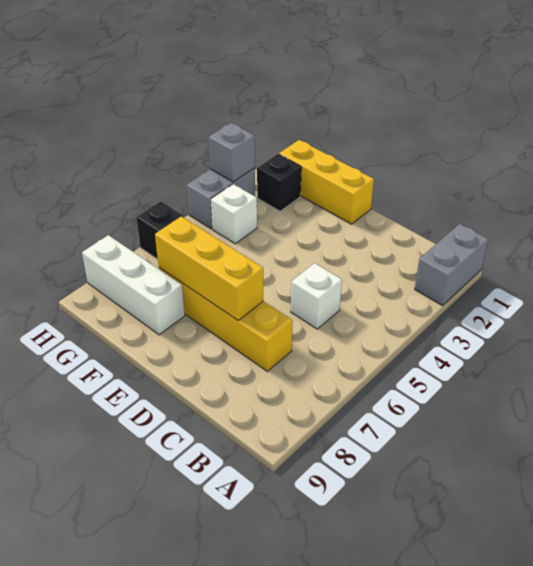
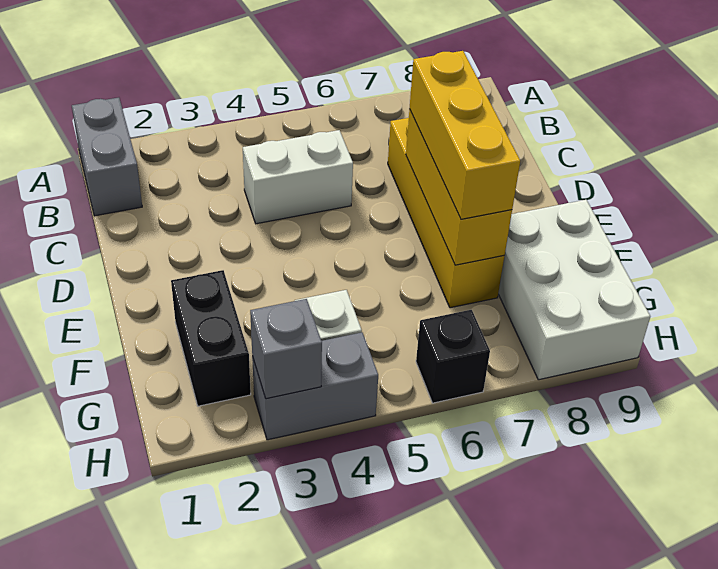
grey brick A1:A2 level 1 -> grey brick A1:B1 level 1
white brick C5 level 1 -> white brick C4:C5 level 1
yellow brick E1:G1 level 1 -> yellow brick D7:F7 level 3
white brick F8:H8 level 1 -> white brick F8:H9 level 1
black brick G2 level 1 -> black brick F2:G2 level 1

